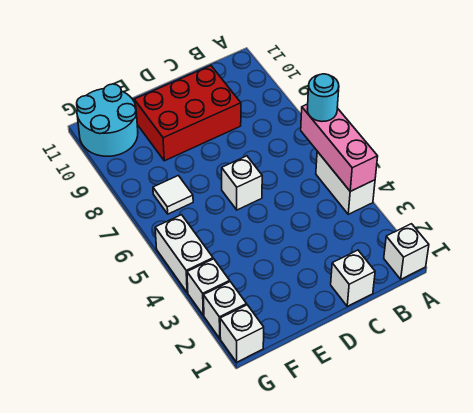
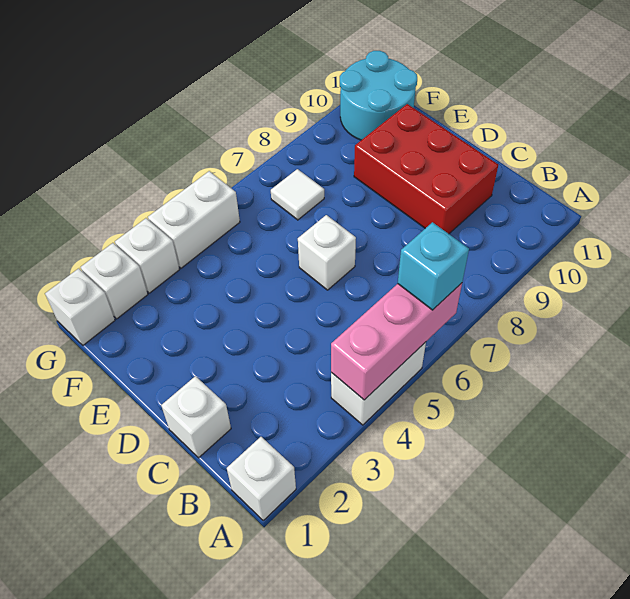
cyan round brick A6 level 3 -> cyan brick A6 level 3

